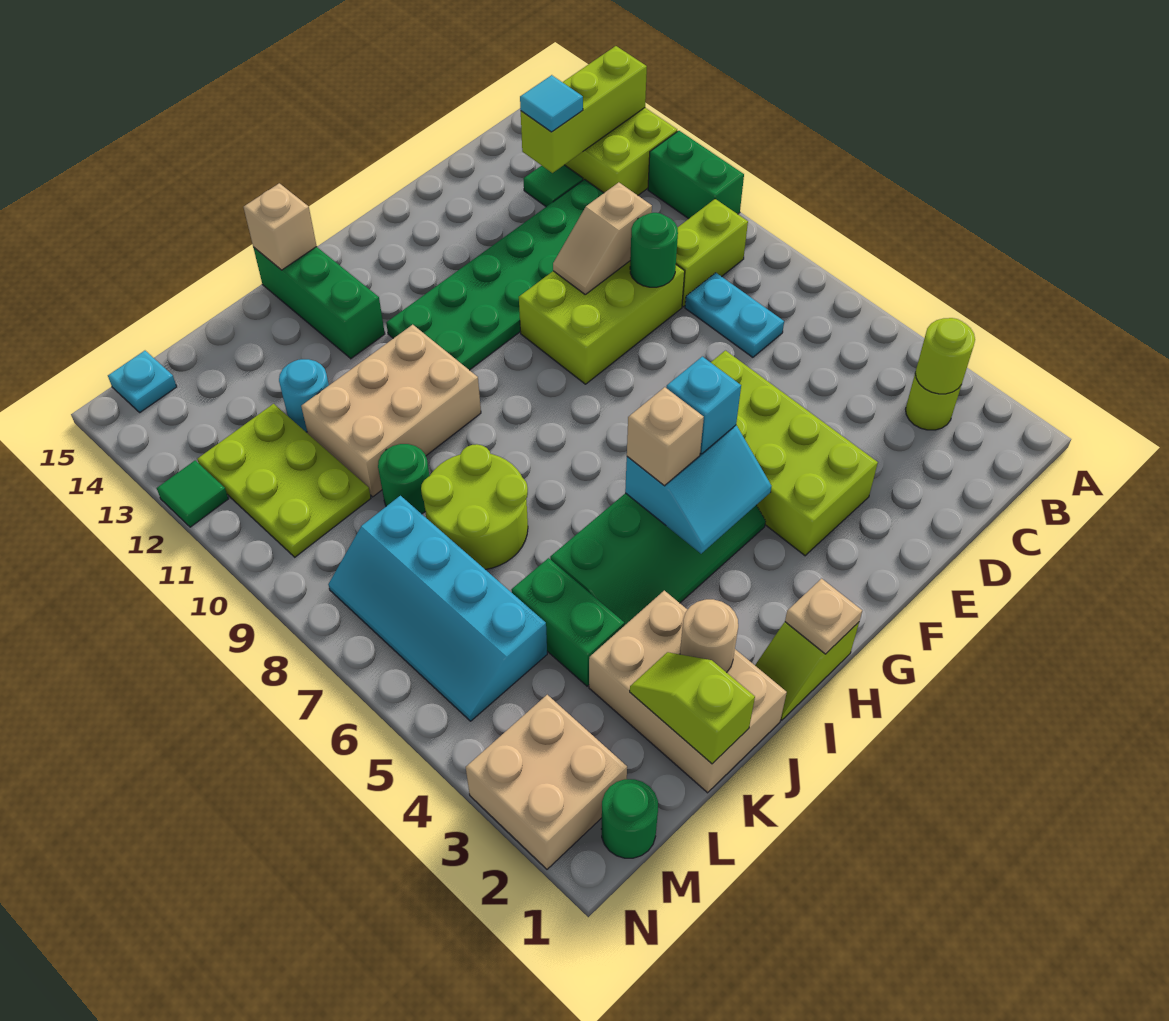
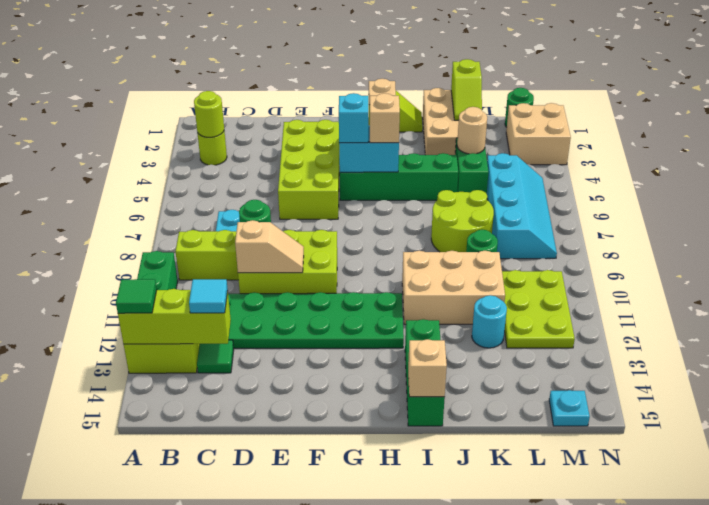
tan round brick J2 level 2 -> tan round brick K4 level 2
green tile N12 level 1 -> green tile A13 level 3

